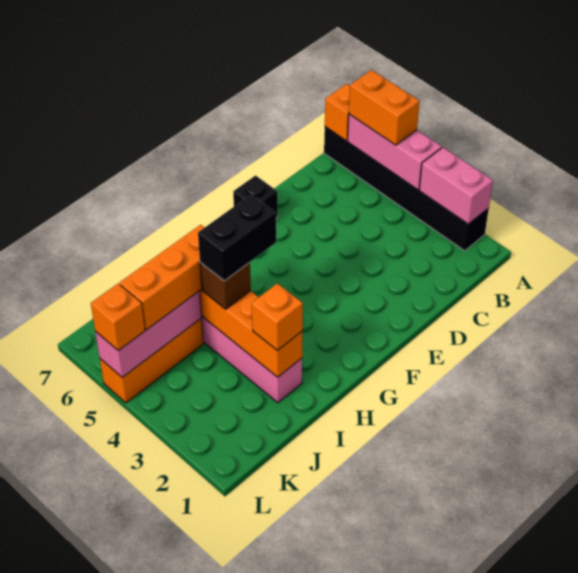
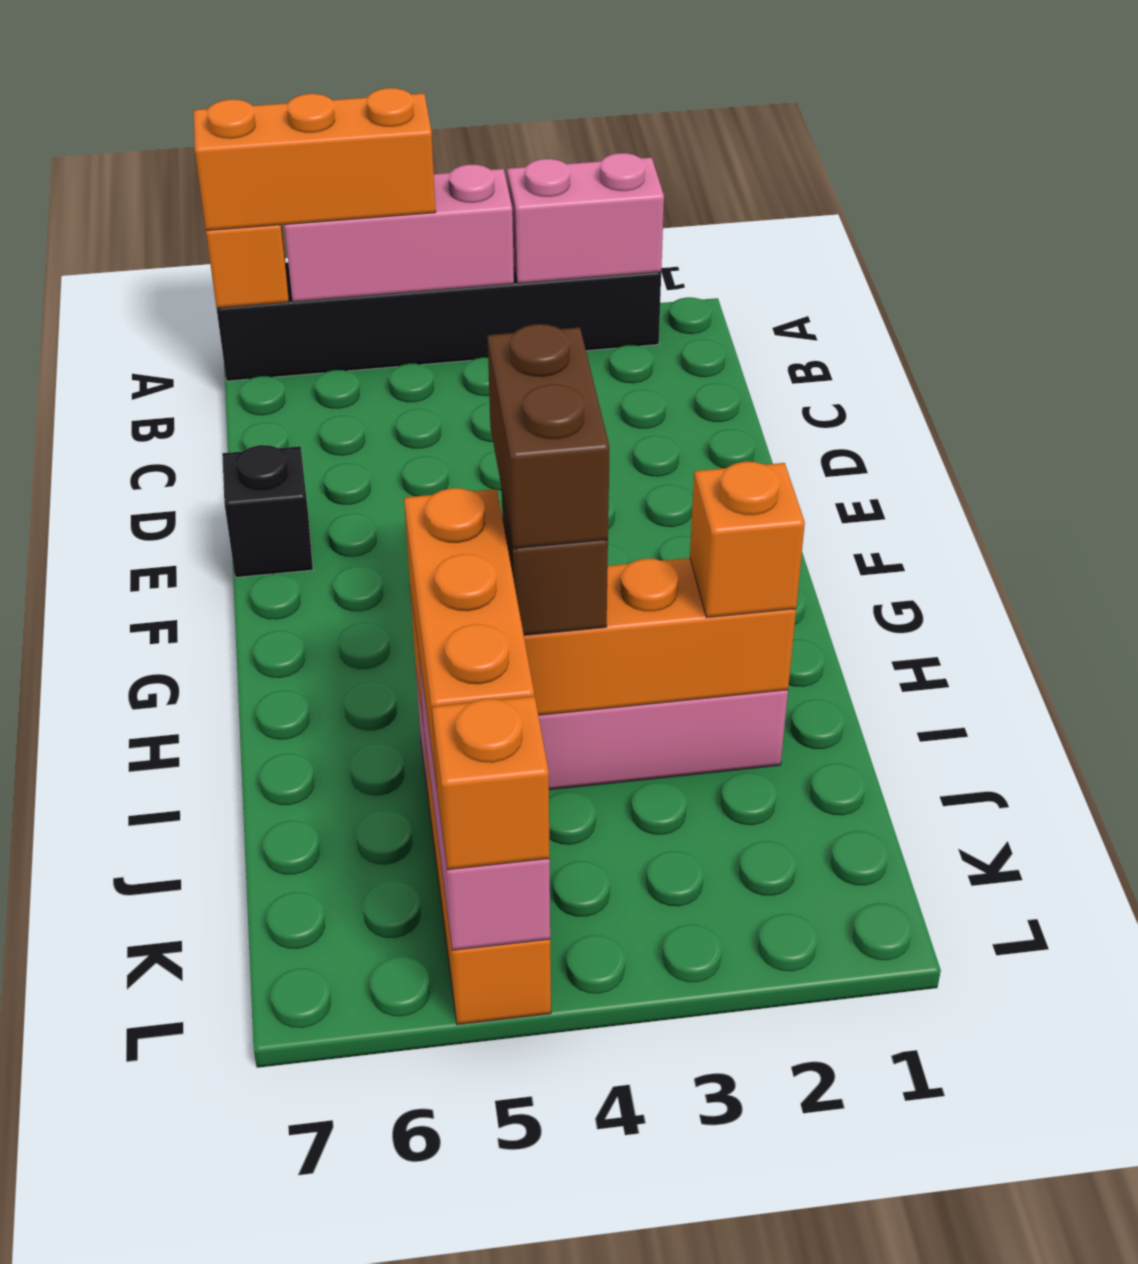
orange brick A5:A6 level 3 -> orange brick A5:A7 level 3
black brick H4:I4 level 4 -> brown brick H4:I4 level 4

